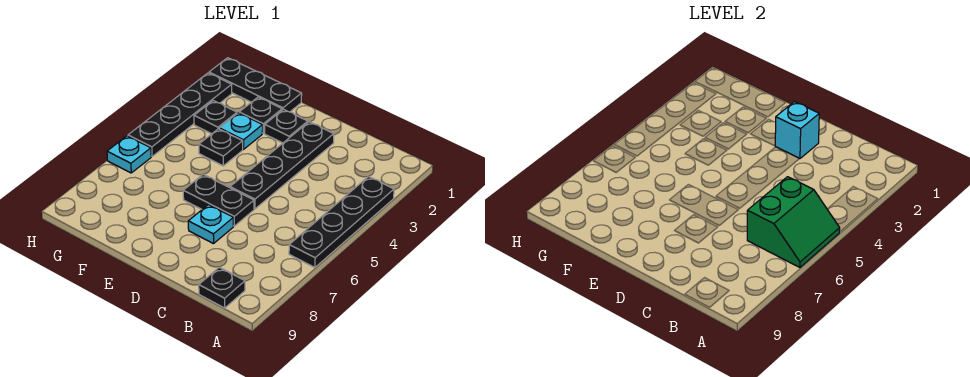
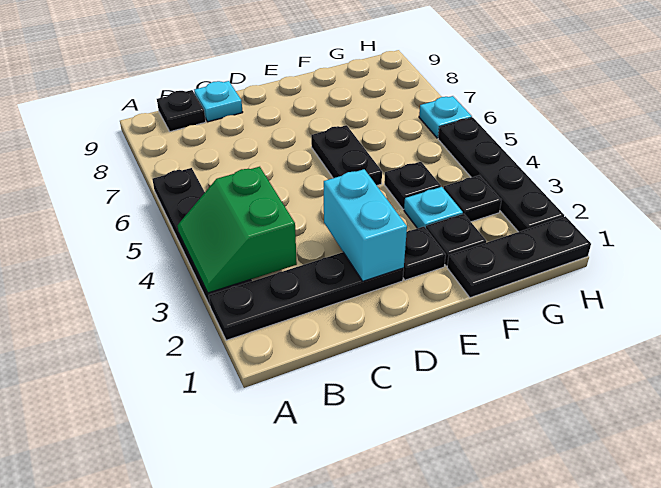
green slope A5:B6 level 2 top B -> green slope A3:B4 level 2 top B
black plate D2:D5 level 1 -> black plate A2:D2 level 1
cyan brick D2 level 2 -> cyan brick D2:D3 level 2
black plate D6:E6 level 1 -> black plate E5:E6 level 1
cyan plate D7 level 1 -> cyan plate C9 level 1

